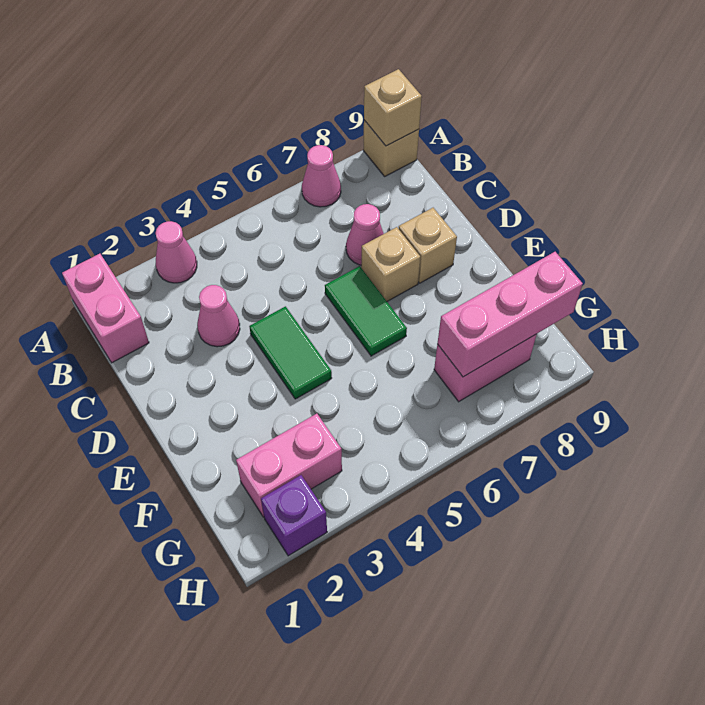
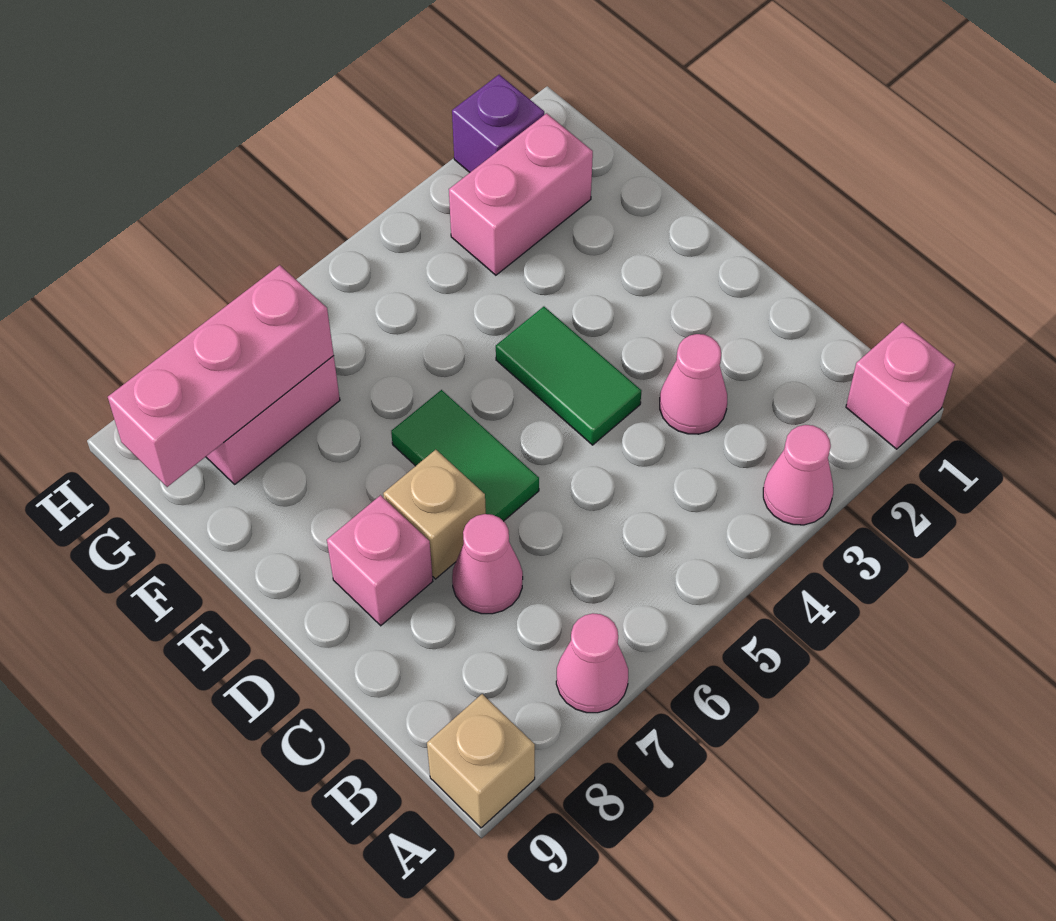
pink brick A1:B1 level 1 -> pink brick A1 level 1
tan brick A9 level 2 -> none
tan brick D8 level 1 -> pink brick D8 level 1

